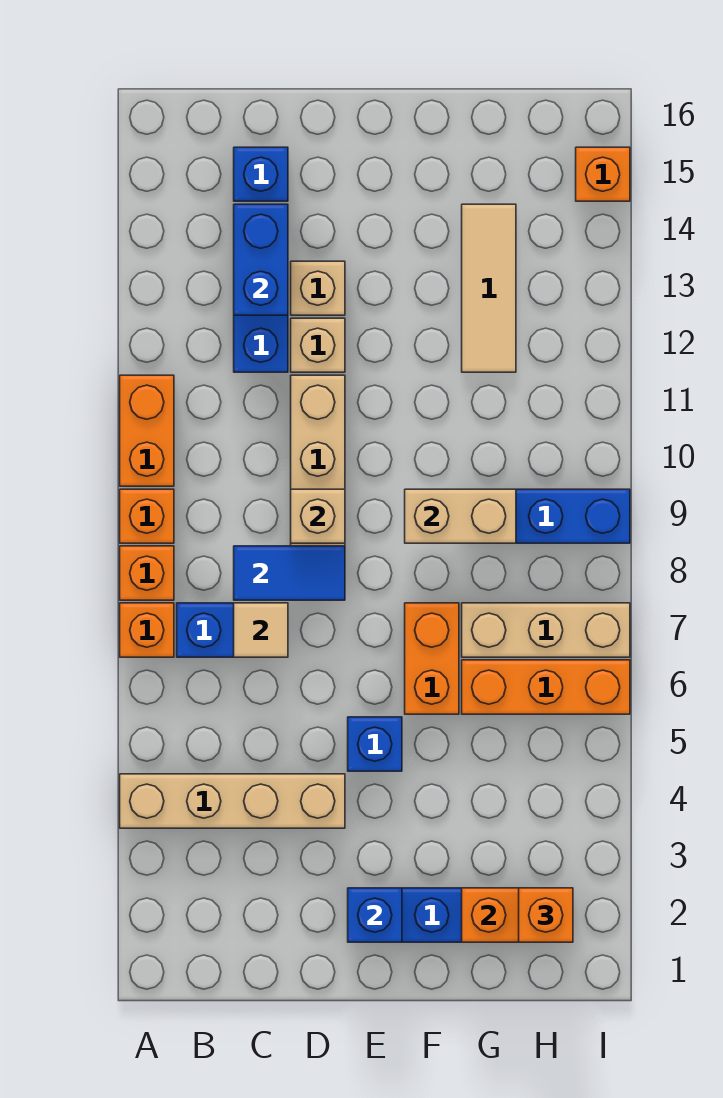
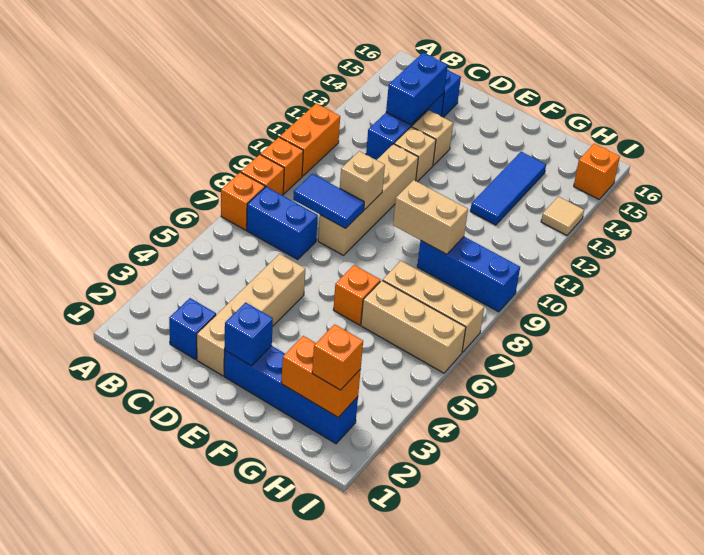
tan brick A4:D4 level 1 -> tan brick D2:D5 level 1
tan tile C7 level 2 -> tan tile I13 level 1
blue brick E5 level 1 -> blue brick C2 level 1
orange brick F6:F7 level 1 -> orange brick F6 level 1
orange brick G6:I6 level 1 -> tan brick G6:I6 level 1
tan tile G12:G14 level 1 -> blue tile G12:G14 level 1

